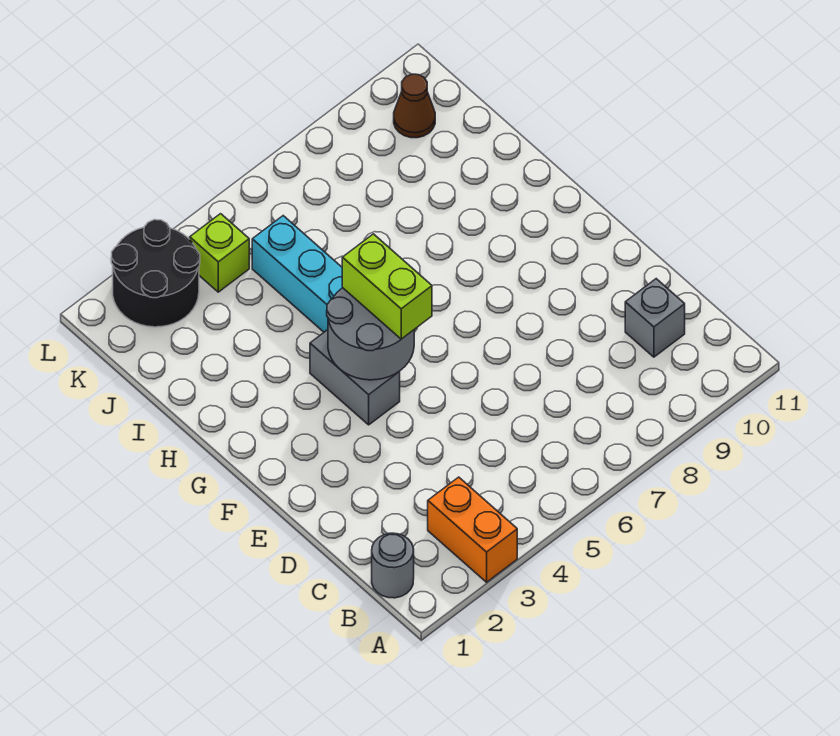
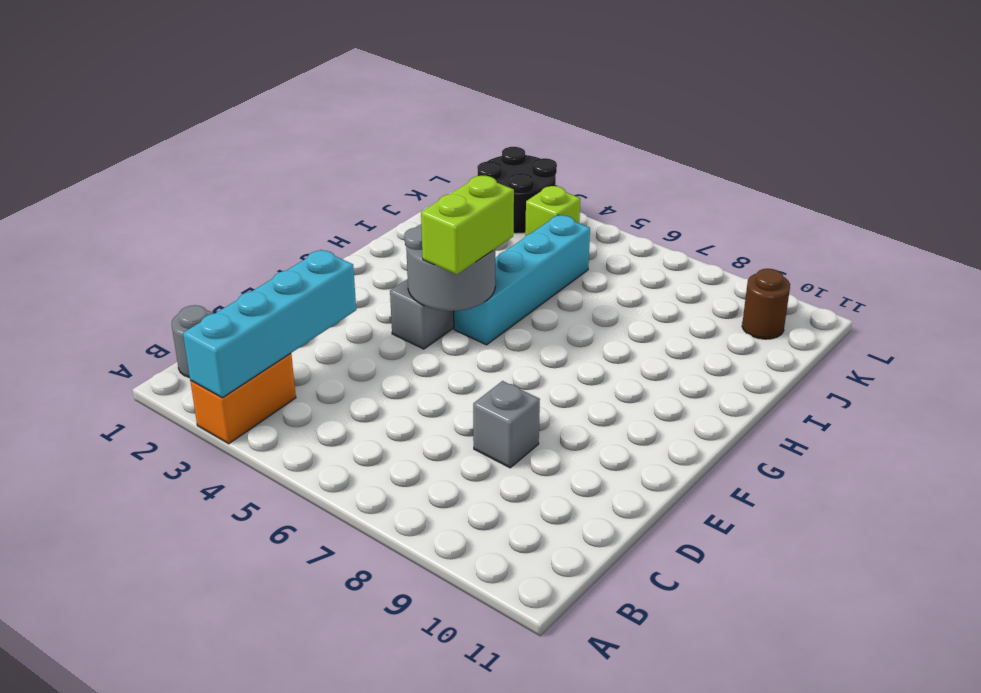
none -> cyan brick A3:D3 level 2
grey brick C10 level 1 -> grey brick D8 level 1
brown cone K10 level 1 -> brown round brick K10 level 1

